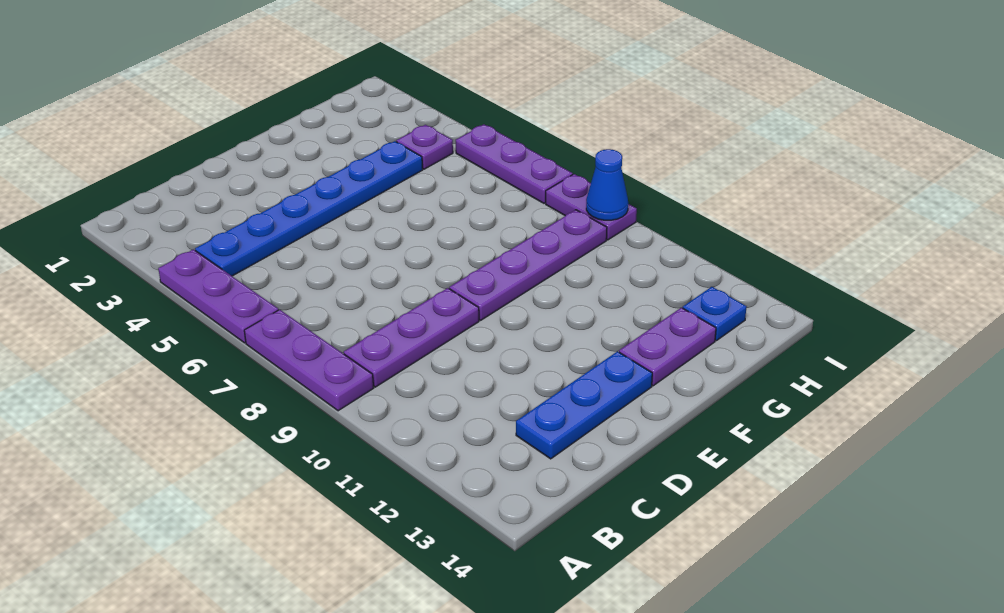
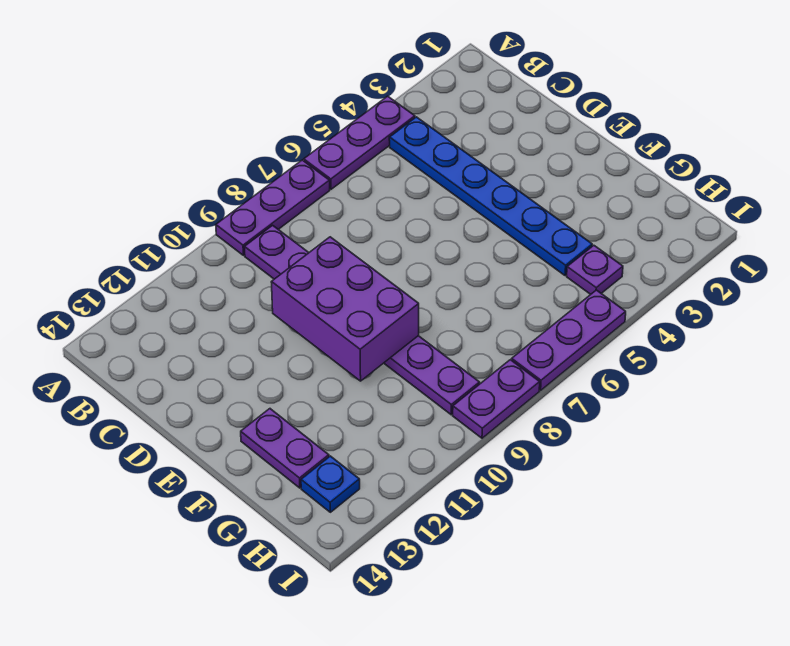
blue plate C13:E13 level 1 -> none
none -> purple brick D9:F10 level 2
blue cone I9 level 2 -> none

